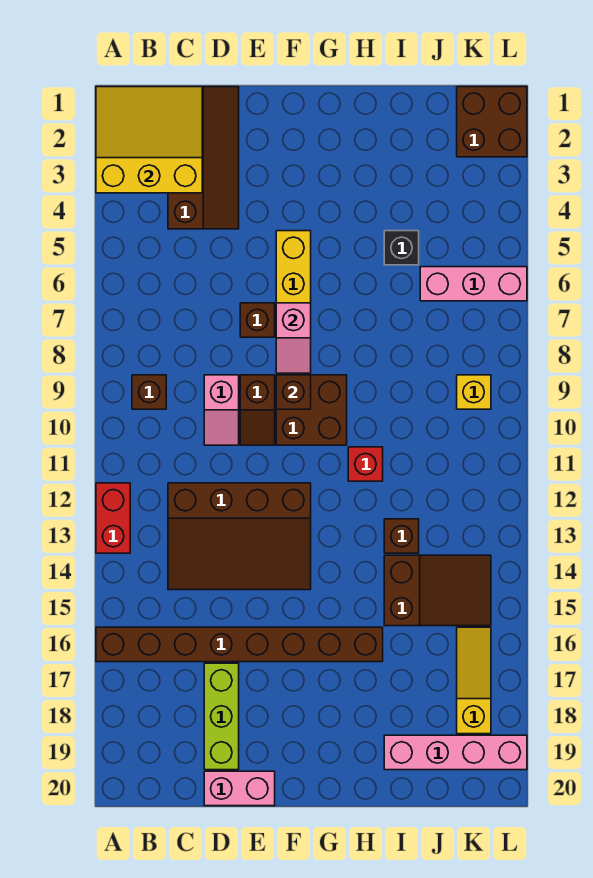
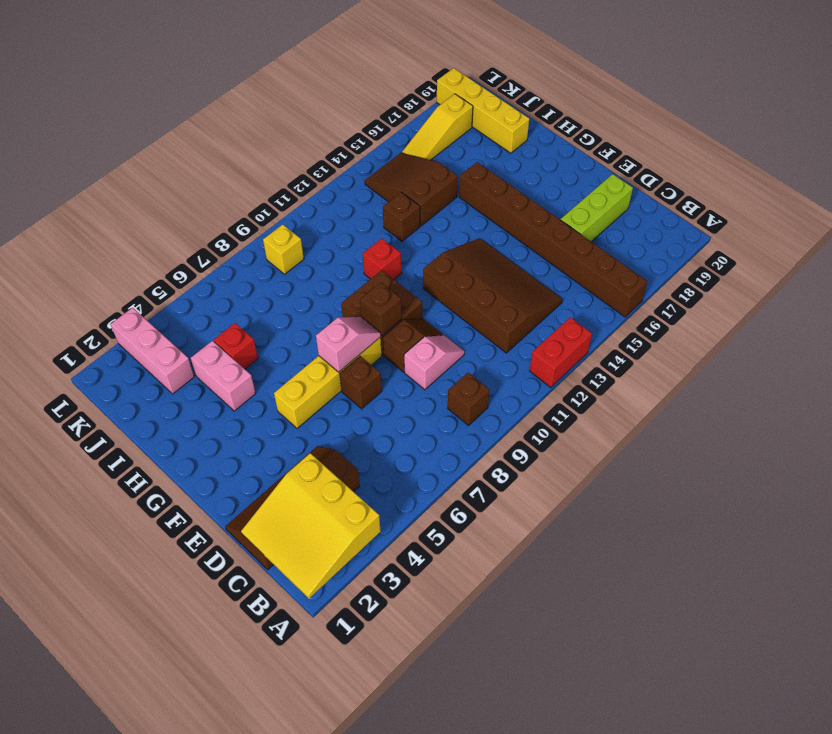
pink brick D20:E20 level 1 -> pink brick H4:I4 level 1
black brick I5 level 1 -> red brick I5 level 1
pink brick I19:L19 level 1 -> yellow brick I19:L19 level 1
pink brick J6:L6 level 1 -> pink brick J3:L3 level 1
brown brick K1:L2 level 1 -> none

